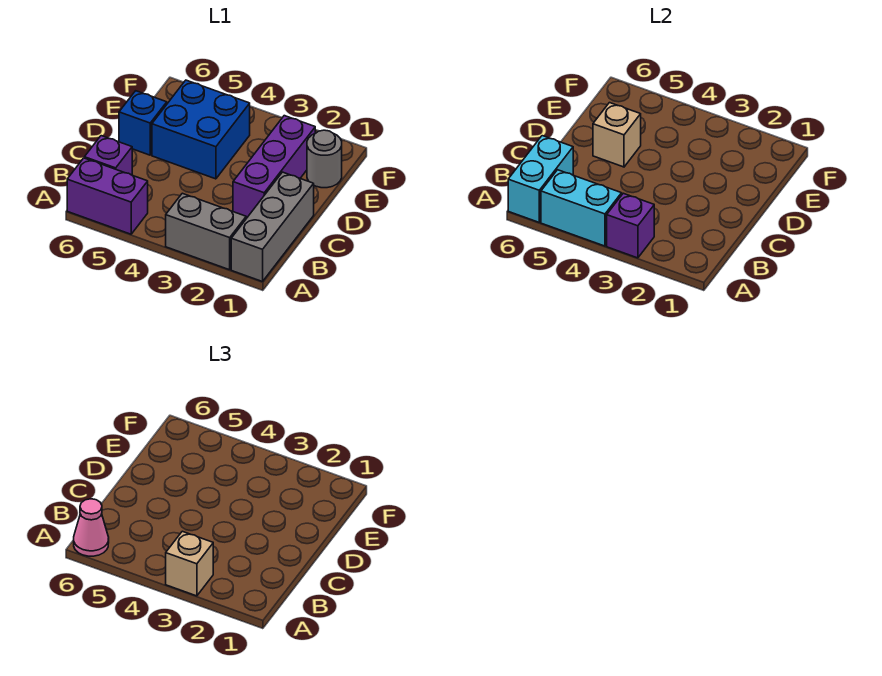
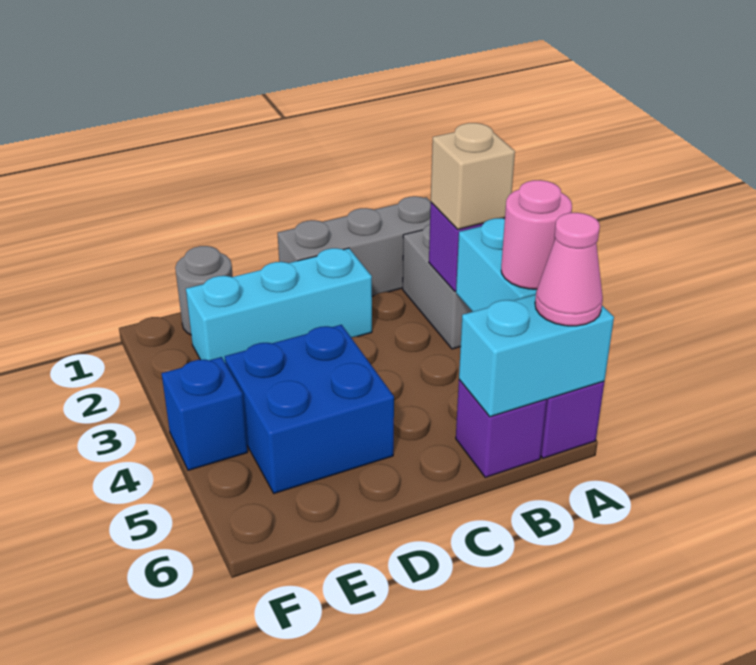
none -> pink round brick A5 level 3
purple brick C2:E2 level 1 -> cyan brick C2:E2 level 1
tan brick D5 level 2 -> none
blue brick D6 level 1 -> blue brick F4 level 1

